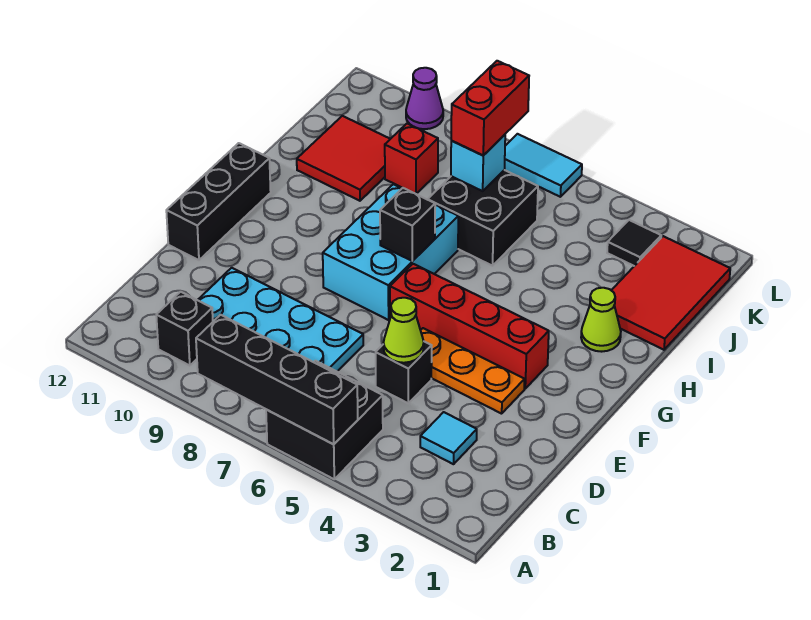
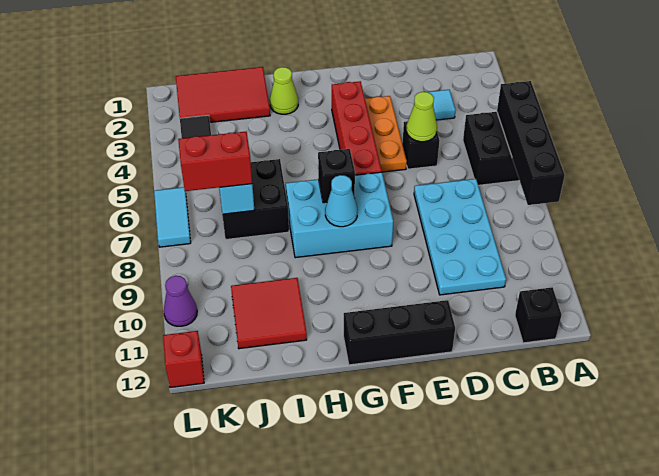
black brick B10 level 1 -> black brick B12 level 1
none -> cyan cone G8 level 2
red brick J9 level 1 -> red brick L12 level 1

